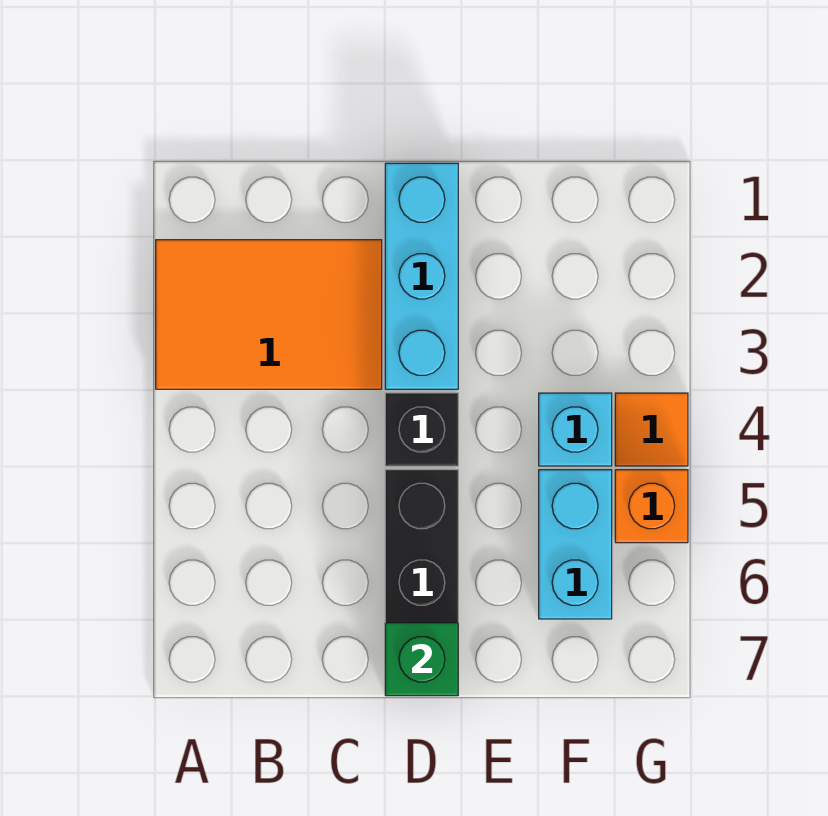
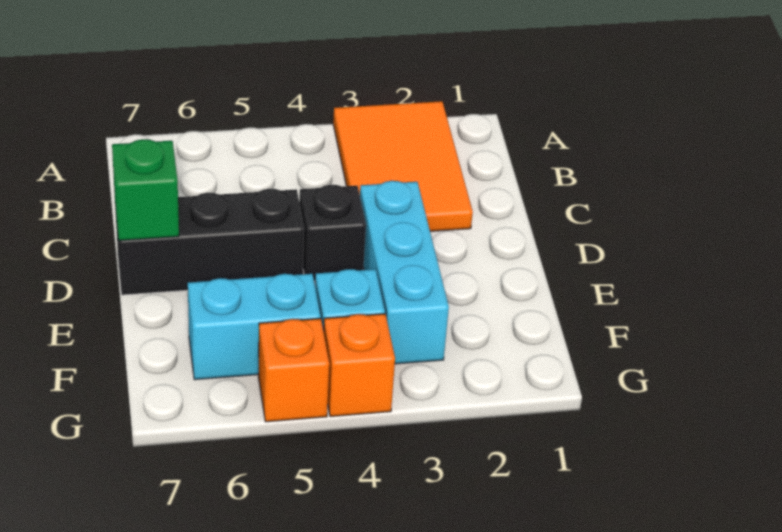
cyan brick D1:D3 level 1 -> cyan brick D3:F3 level 1
orange tile G4 level 1 -> orange brick G4 level 1

